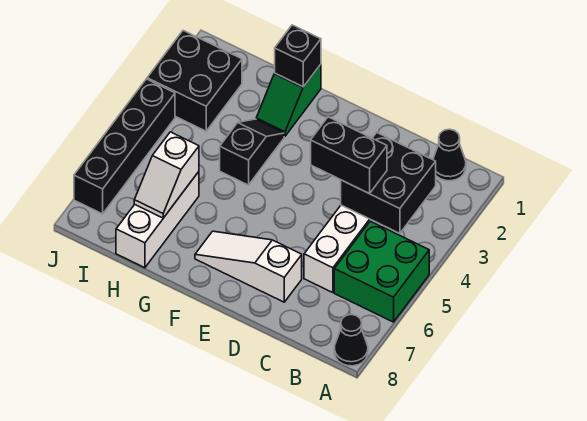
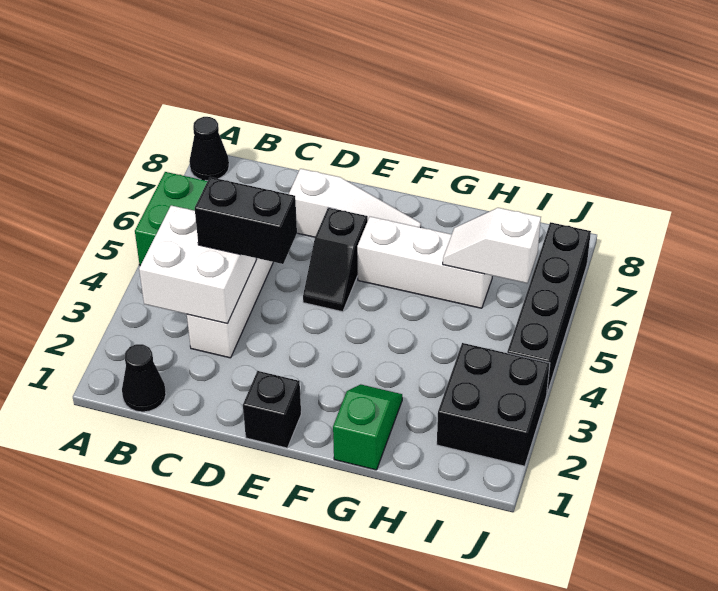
black brick B3:C4 level 2 -> white brick B3:C4 level 2
black brick G1 level 2 -> black brick E1 level 1
black slope G3:G4 level 1 top 4 -> black slope E5:E6 level 1 top 6
white brick H6:H8 level 1 -> white brick F6:H6 level 1
white slope H6:H7 level 2 top 6 -> white slope H6:I6 level 2 top I

